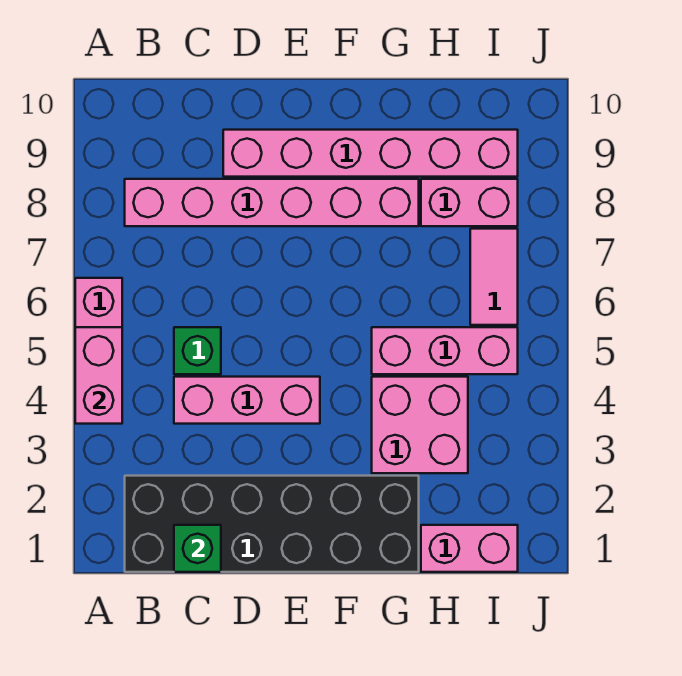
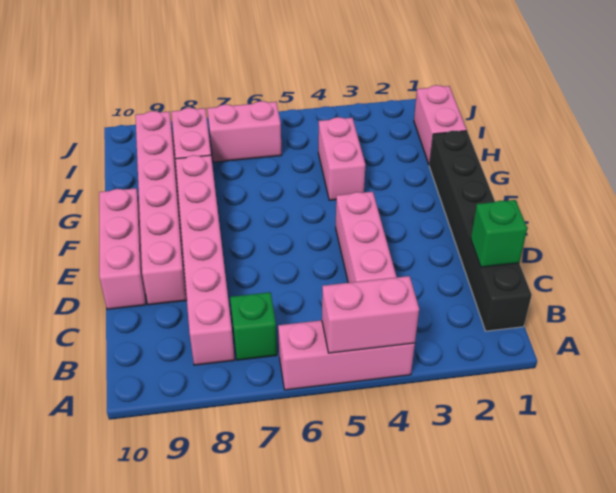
black brick B1:G2 level 1 -> black brick B1:G1 level 1
green brick C5 level 1 -> green brick B7 level 1
pink brick G3:H4 level 1 -> pink brick G4:H4 level 1
pink brick G5:I5 level 1 -> pink brick D10:F10 level 1
pink tile I6:I7 level 1 -> pink brick I6:I7 level 1

